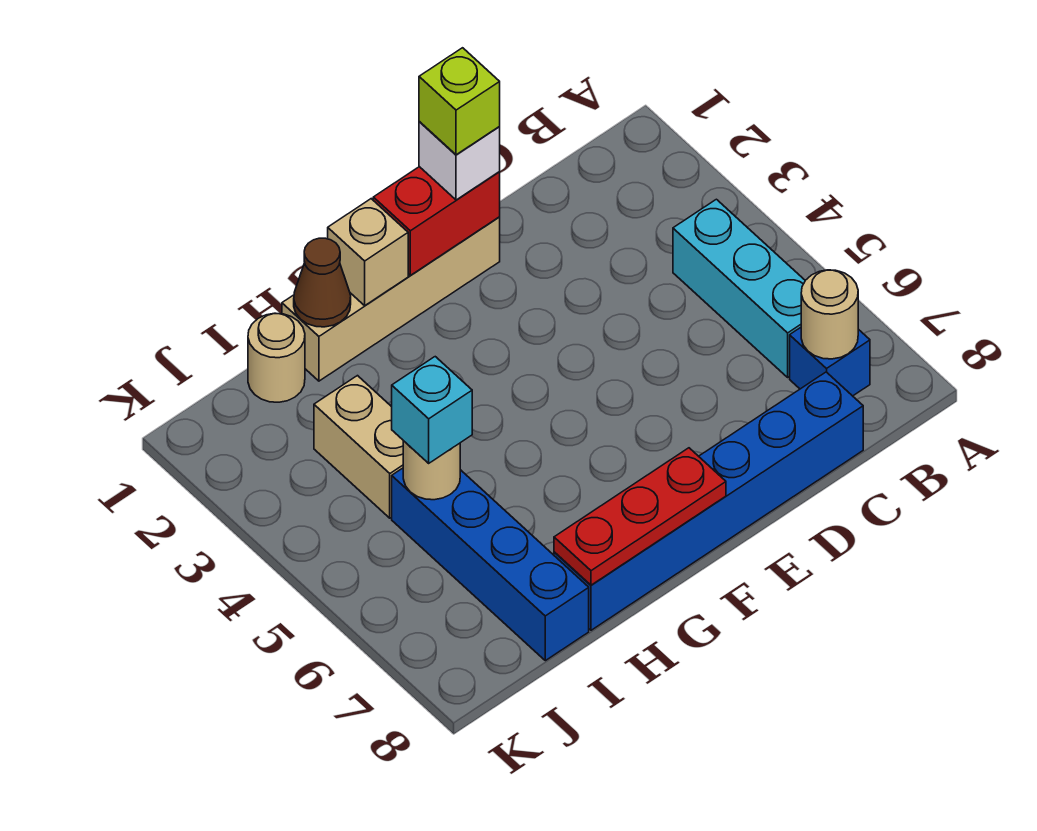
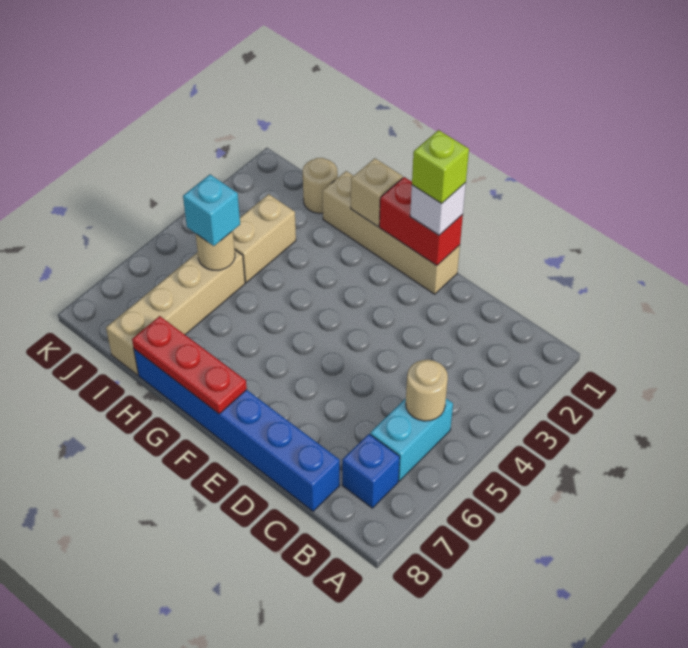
cyan brick B4:B6 level 1 -> cyan brick B5:B6 level 1
tan round brick B7 level 2 -> tan round brick B5 level 2
brown cone H1 level 2 -> none
blue brick I5:I8 level 1 -> tan brick I5:I8 level 1

